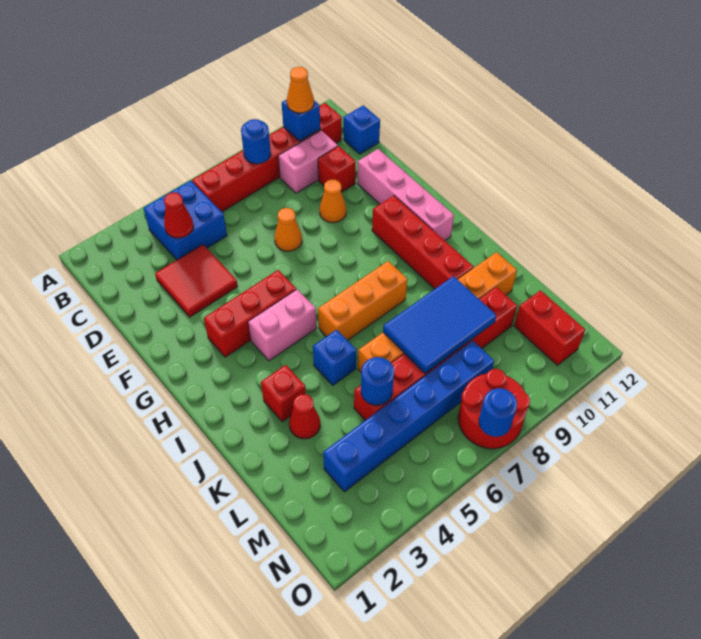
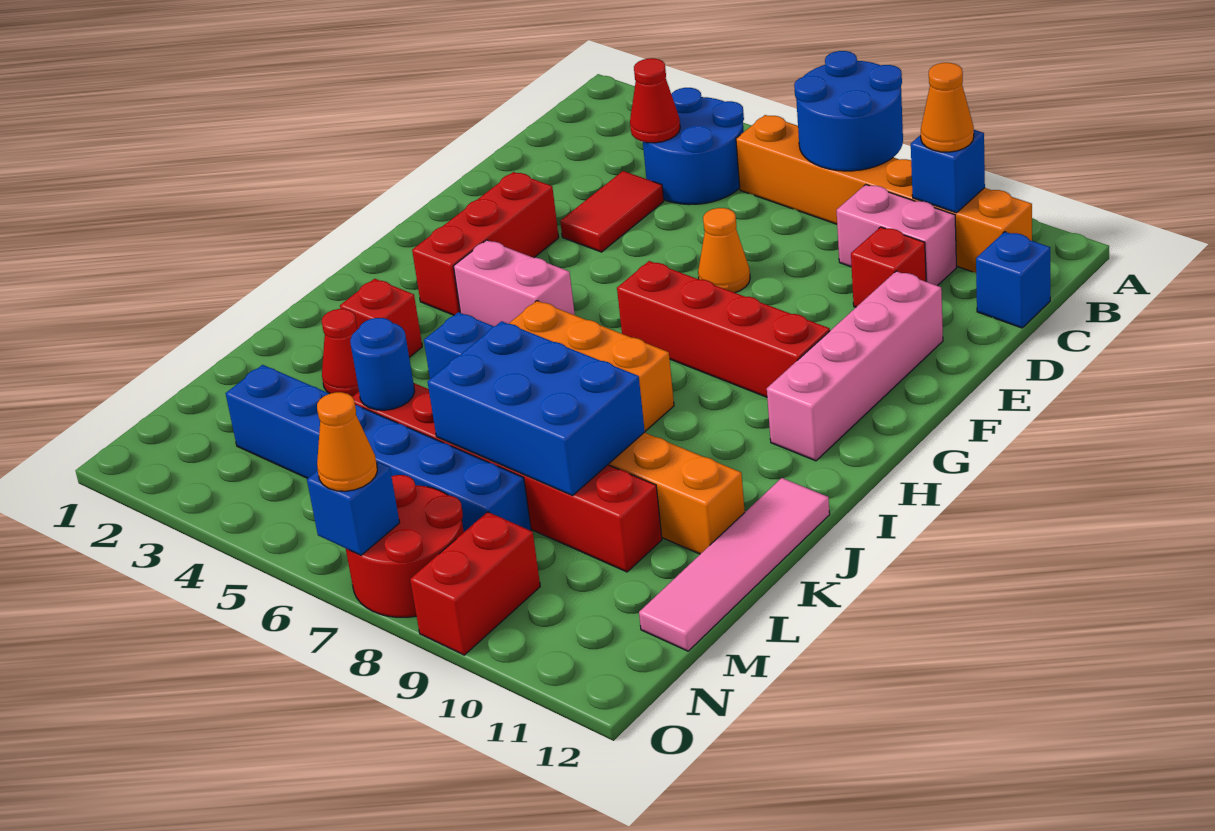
blue brick B4:C5 level 1 -> blue round brick B4:C5 level 1
red brick B6:B11 level 1 -> orange brick B6:B11 level 1
blue round brick B8 level 2 -> blue round brick A7:B8 level 2
red tile D3:E4 level 1 -> red tile D4:E4 level 1
orange cone E9 level 1 -> orange cone O7 level 3
red brick G3:G5 level 1 -> red brick F3:H3 level 1
red brick G10:J10 level 1 -> red brick G7:G10 level 1
none -> pink tile J12:M12 level 1
blue tile K7:L9 level 2 -> blue brick K7:L9 level 2
red brick M11:N11 level 1 -> red brick N9:O9 level 1
blue round brick O7 level 2 -> blue brick O7 level 2

